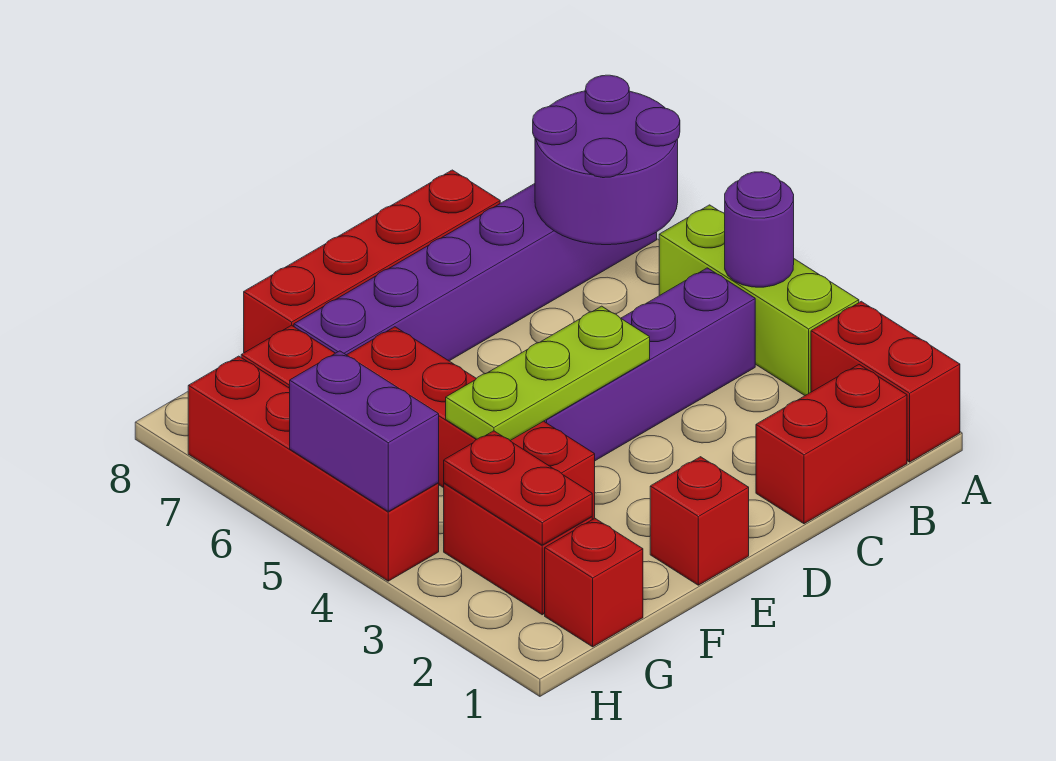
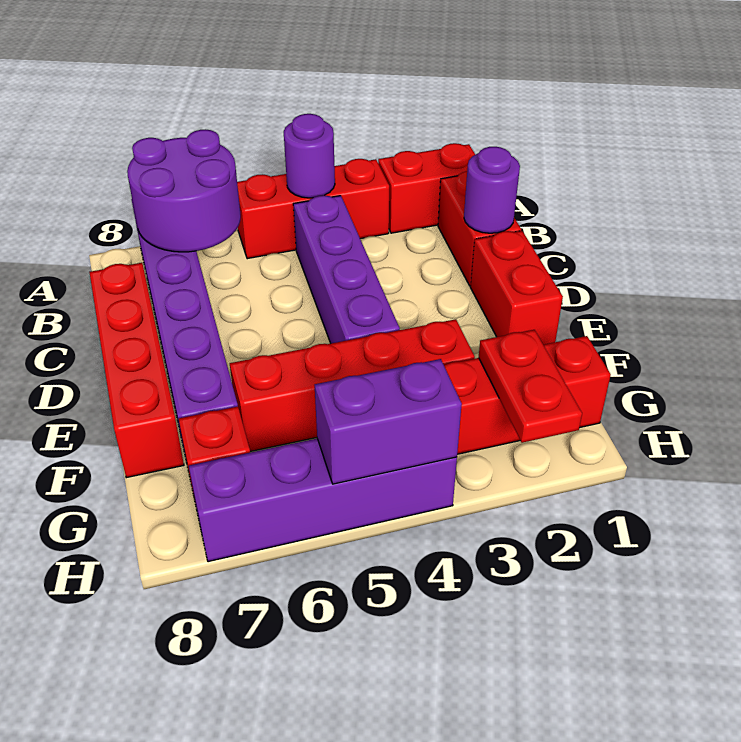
lime brick A3:A5 level 1 -> red brick A3:A5 level 1
none -> purple round brick C1 level 2
lime plate D4:F4 level 2 -> none
red brick E1 level 1 -> red brick D1:E1 level 1
red plate G2:G3 level 2 -> red plate G2:H2 level 2
red brick H4:H7 level 1 -> purple brick H4:H7 level 1

